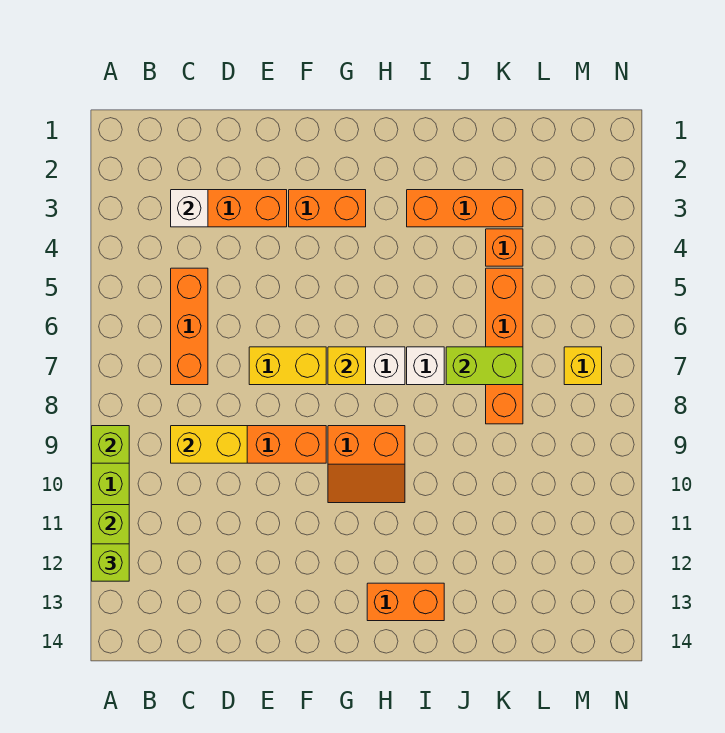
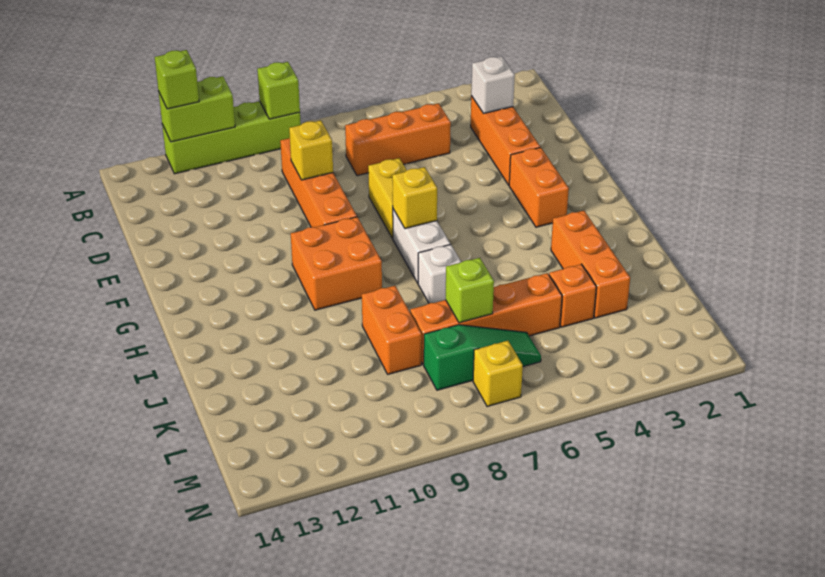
yellow brick C9:D9 level 2 -> yellow brick D9 level 2
orange slope G9:H10 level 1 top 9 -> orange brick G9:H10 level 1
orange brick H13:I13 level 1 -> orange brick J9:K9 level 1
lime brick J7:K7 level 2 -> lime brick K7 level 2
none -> green slope L6:L8 level 1 top 8

